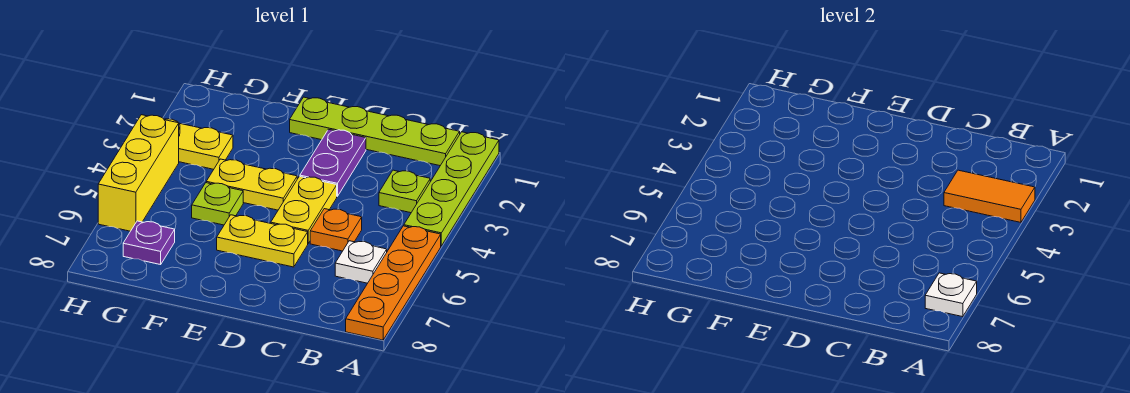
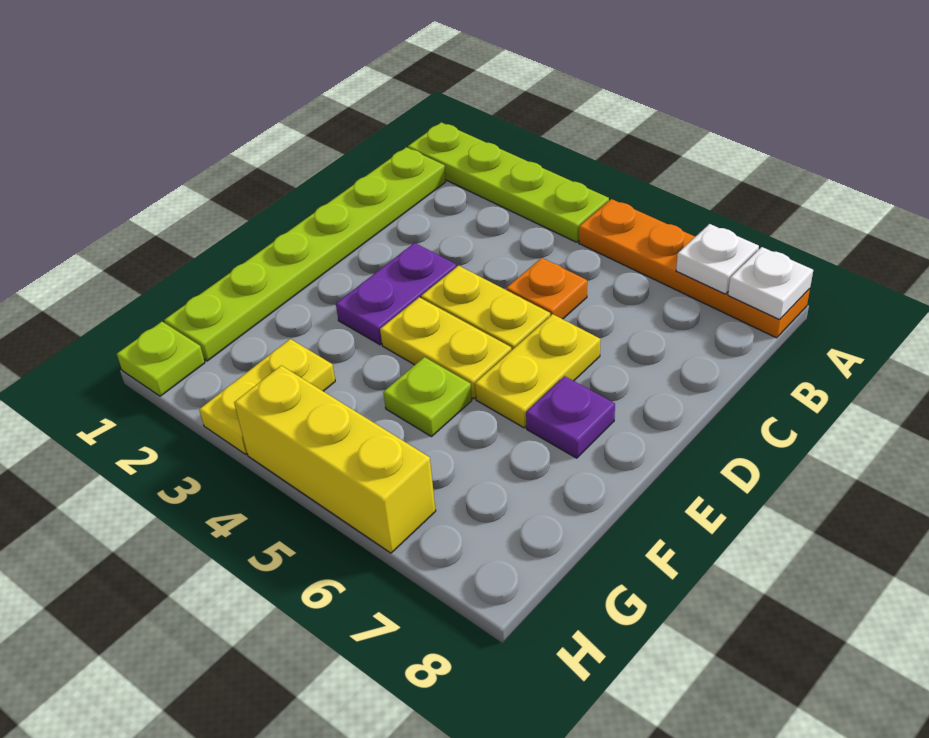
orange tile A3:B3 level 2 -> none
lime plate B1:E1 level 1 -> lime plate B1:G1 level 1
lime plate B3 level 1 -> lime plate H1 level 1
white plate B6 level 1 -> white plate A8 level 2
purple plate D2:D3 level 1 -> purple plate D3:E3 level 1
yellow plate E4:F4 level 1 -> yellow plate E4:E5 level 1
purple plate G7 level 1 -> purple plate E7 level 1

